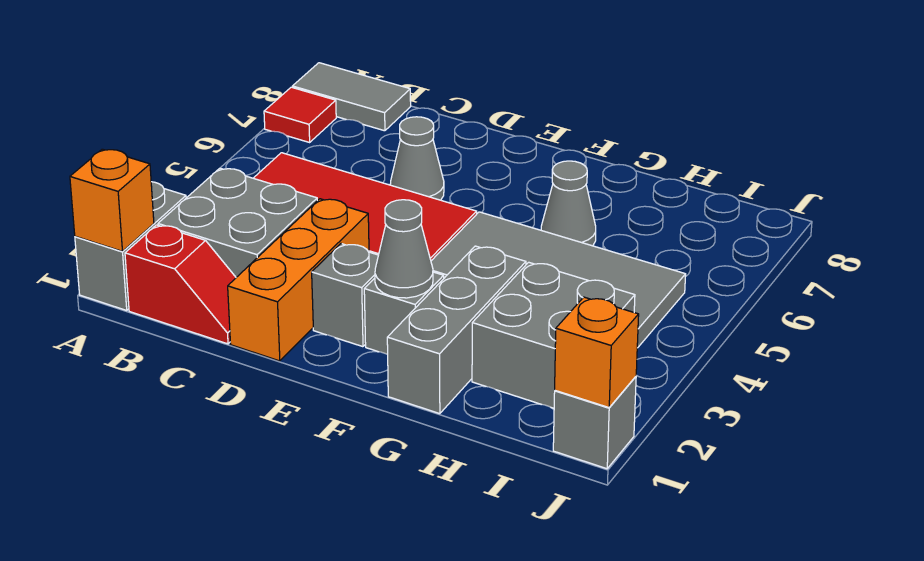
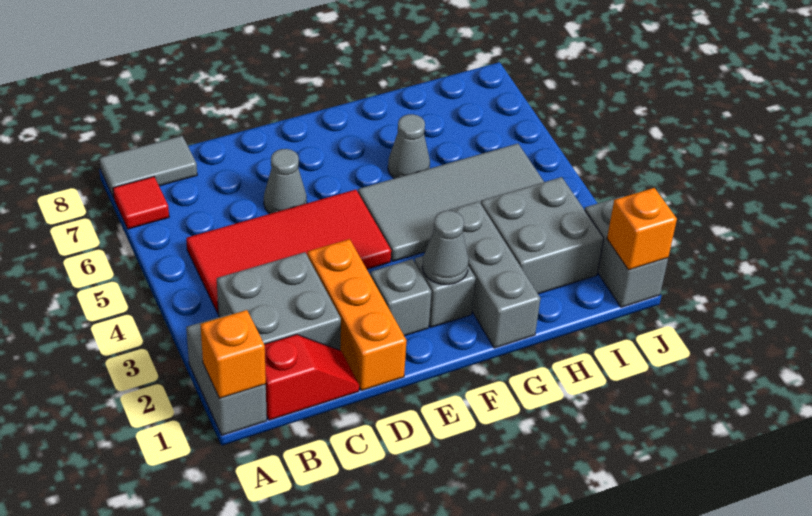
grey brick J1 level 1 -> grey brick J1:J2 level 1

